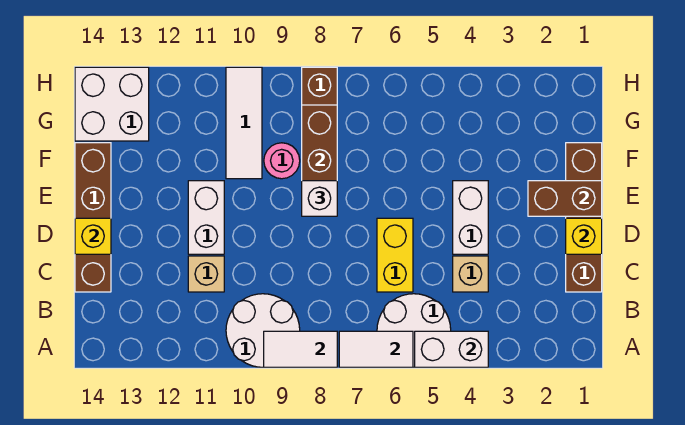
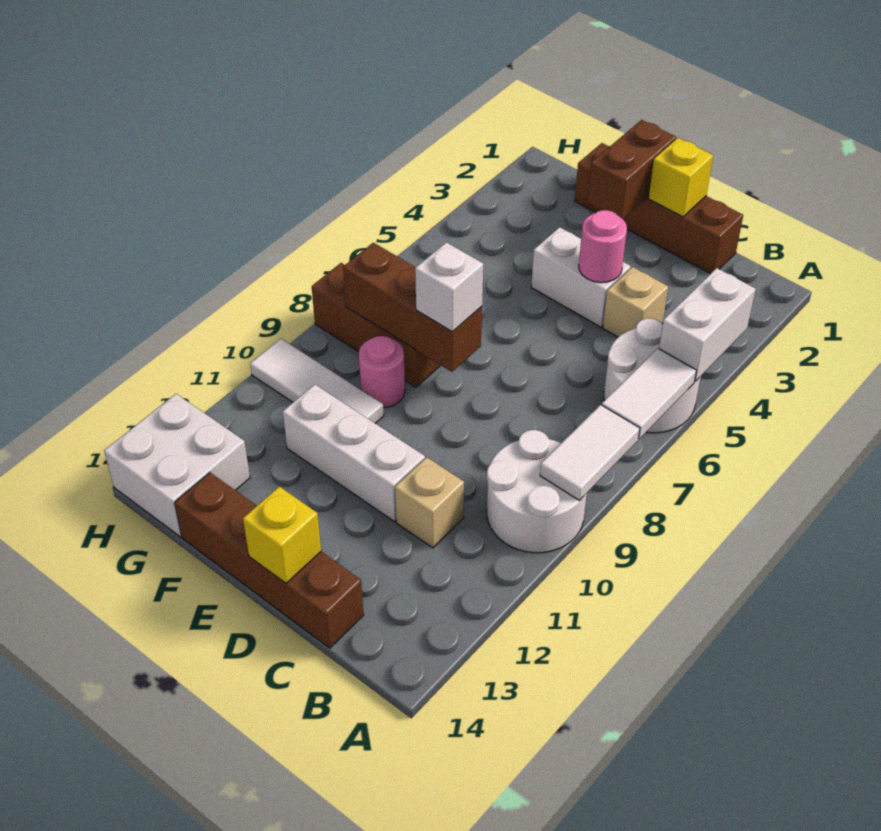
yellow brick C6:D6 level 1 -> none
none -> pink round brick D4 level 2
white brick D11:E11 level 1 -> white brick D11:F11 level 1

